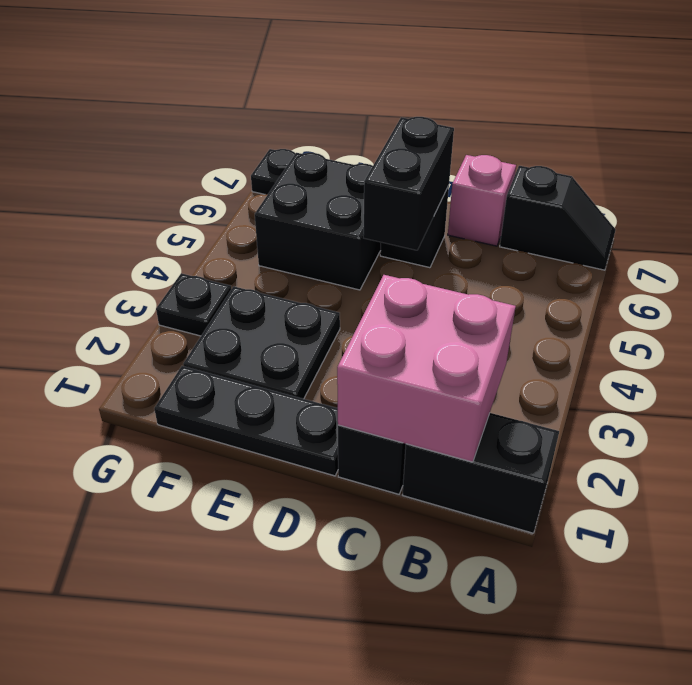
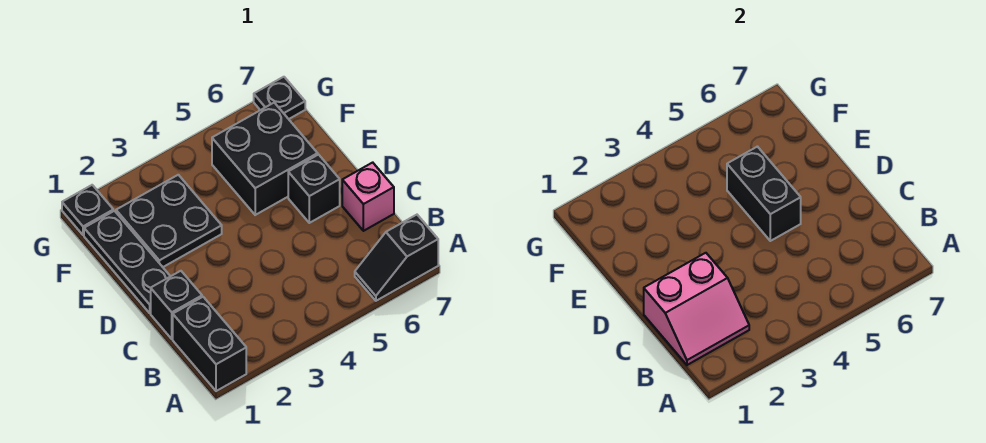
black slope A7:B7 level 1 top B -> black slope A6:A7 level 1 top 7
pink brick B1:C2 level 2 -> pink slope B1:C2 level 2 top C
black brick D5:D6 level 2 -> black brick D5:E5 level 2
black plate G3 level 1 -> black plate G1 level 1

